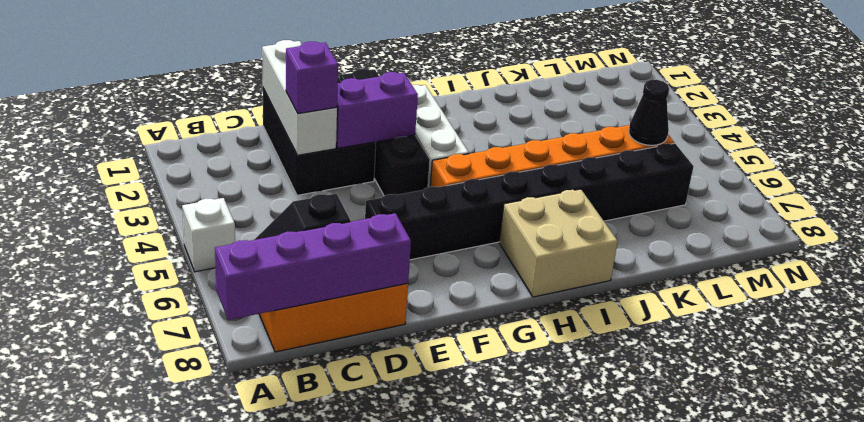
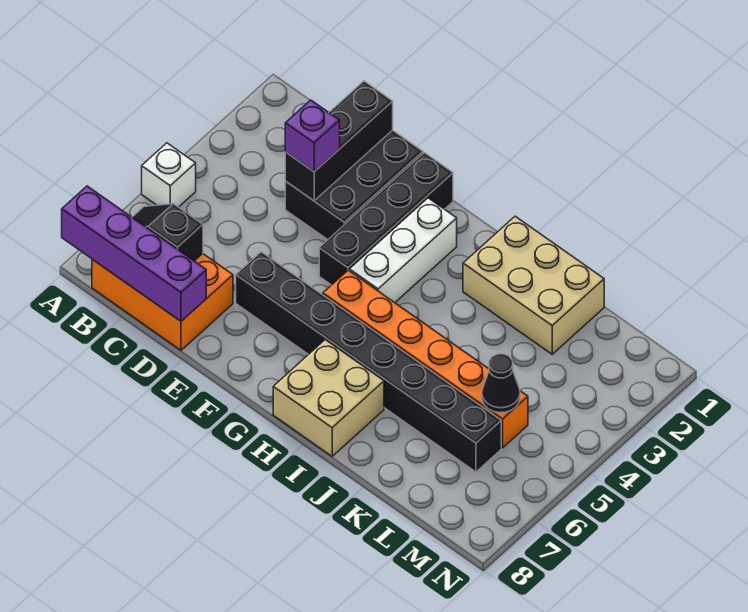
white brick D1:D3 level 2 -> black brick D1:D3 level 2
purple brick E3:F3 level 2 -> none
none -> tan brick I1:K2 level 1

